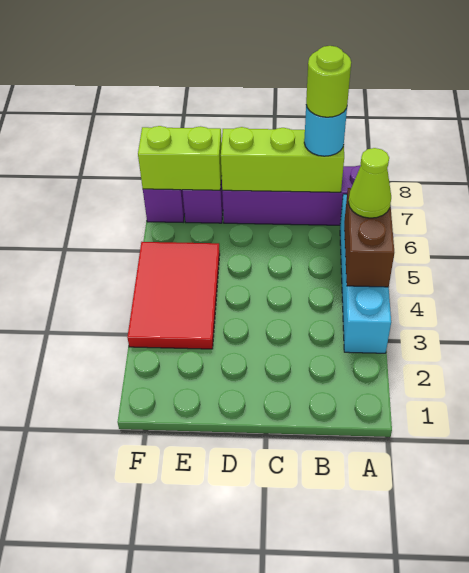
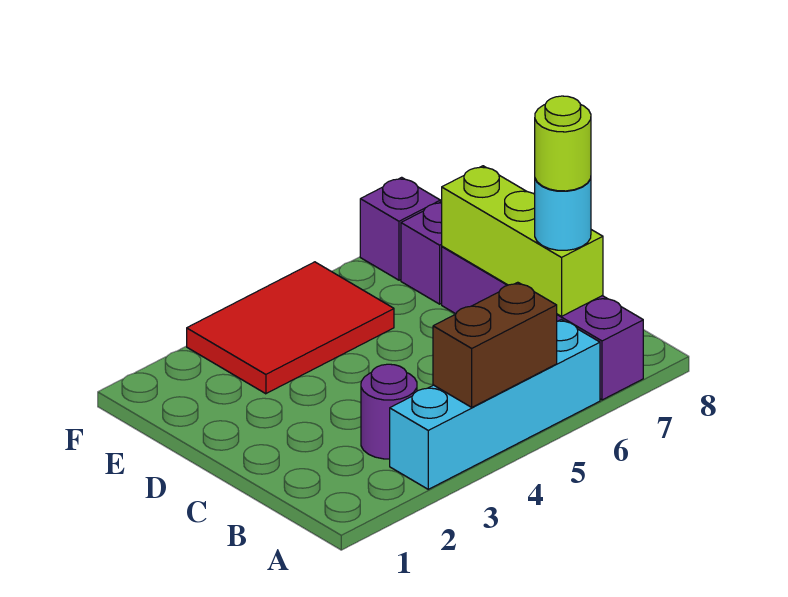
lime cone A5 level 3 -> none
none -> purple round brick B3 level 1
lime brick E7:F7 level 2 -> none

